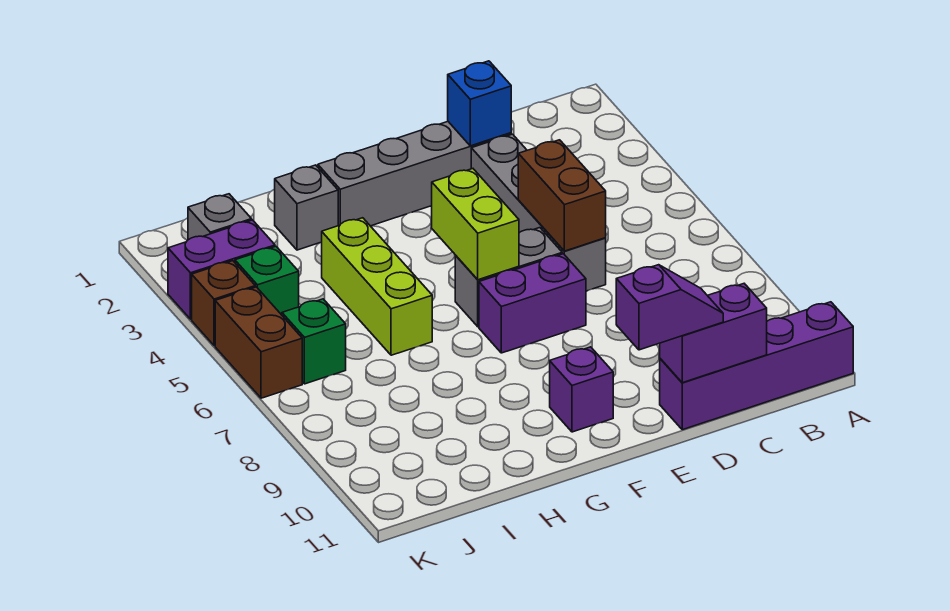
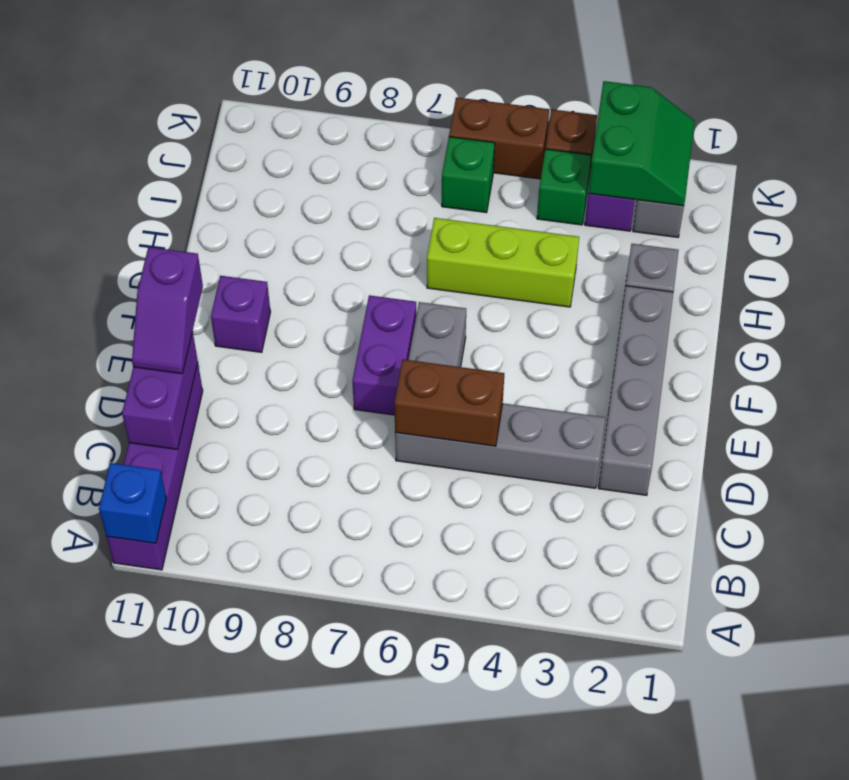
blue brick D2 level 2 -> blue brick A11 level 2
lime brick F5:F6 level 2 -> none
none -> green slope J2:K3 level 2 top 3

